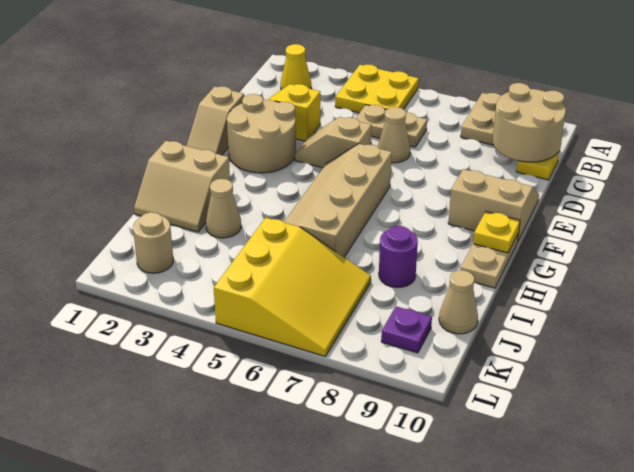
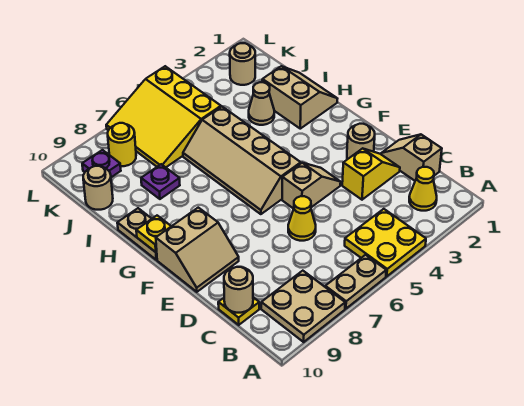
tan round brick B9:C10 level 2 -> tan round brick C10 level 2
tan plate C5:C6 level 1 -> tan plate A6:A7 level 1
tan cone D6 level 1 -> yellow cone D6 level 1
tan slope E1:F1 level 1 top E -> tan slope C1:D1 level 1 top C
tan round brick E2:F3 level 1 -> tan round brick E2 level 1
tan slope F5:I6 level 1 top 6 -> tan slope F5:I6 level 1 top 5
tan slope H1:I2 level 1 top H -> tan slope H1:I2 level 1 top 2
purple round brick I8 level 1 -> purple plate I8 level 1
tan cone J10 level 1 -> tan round brick J10 level 1
none -> yellow round brick K8 level 1

